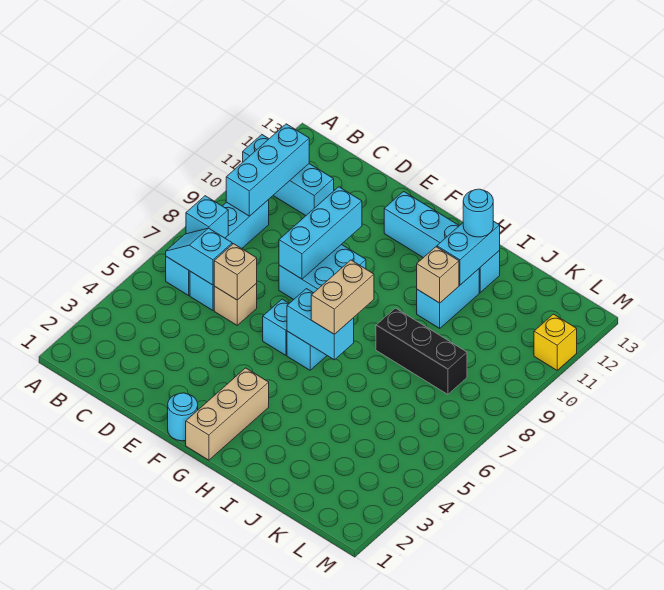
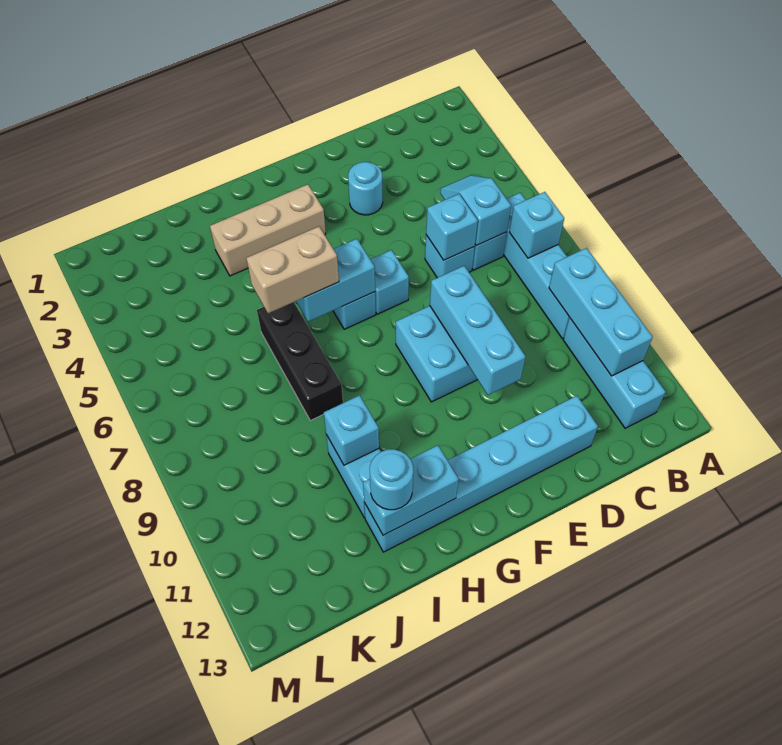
cyan brick A11:C11 level 1 -> cyan brick B10:B12 level 1
cyan slope B6:C6 level 2 top C -> cyan slope C5:C6 level 2 top 6
tan brick D6 level 1 -> cyan brick D6 level 1
tan brick D6 level 2 -> cyan brick D6 level 2
cyan round brick F1 level 1 -> cyan round brick E3 level 1
cyan brick F12:I12 level 1 -> cyan brick D12:I12 level 1
tan brick G1:G3 level 1 -> tan brick G3:I3 level 1
tan brick H6:H7 level 3 -> tan brick H6:I6 level 3
black brick I8:K8 level 1 -> black brick I6:I8 level 1
tan brick I10 level 2 -> cyan brick I10 level 2
cyan brick I11:I12 level 2 -> cyan brick H12:I12 level 2
yellow brick M11 level 1 -> none

